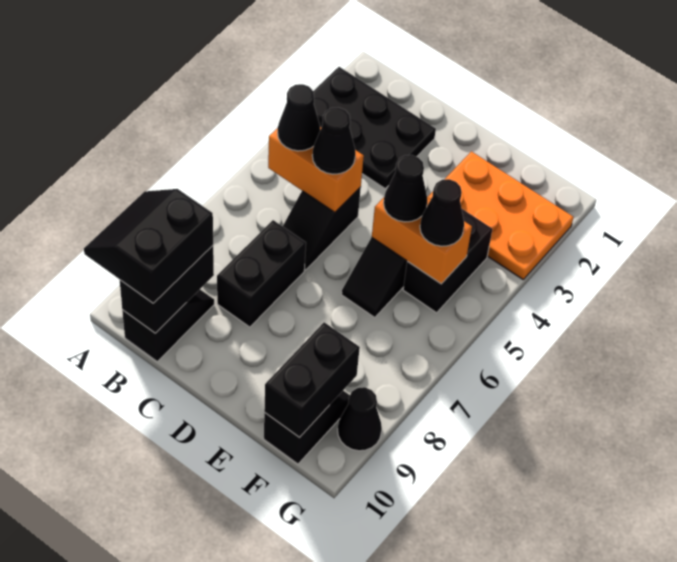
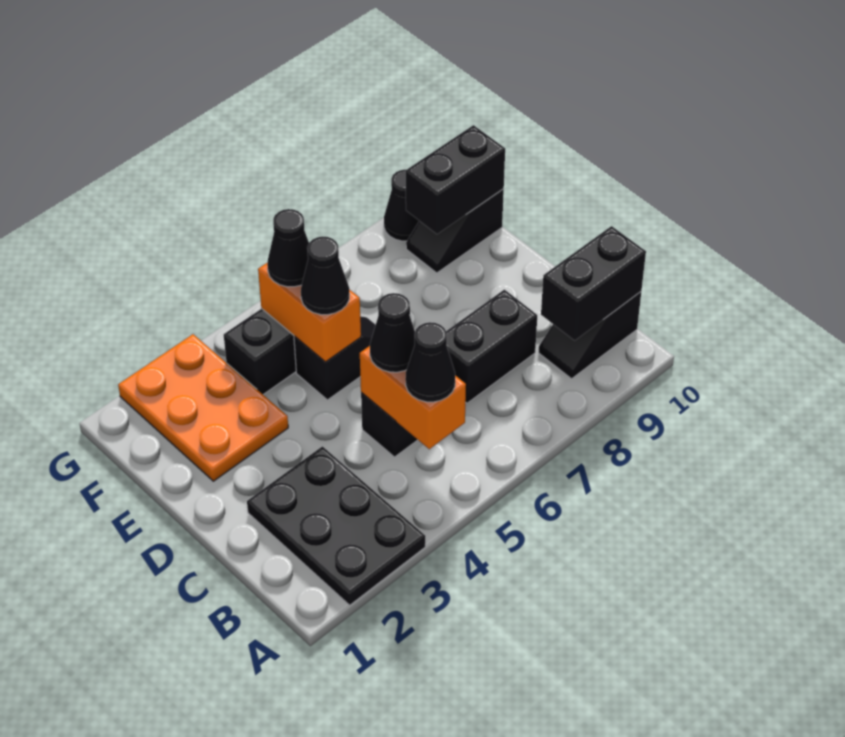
black slope A9:B10 level 3 top B -> none

